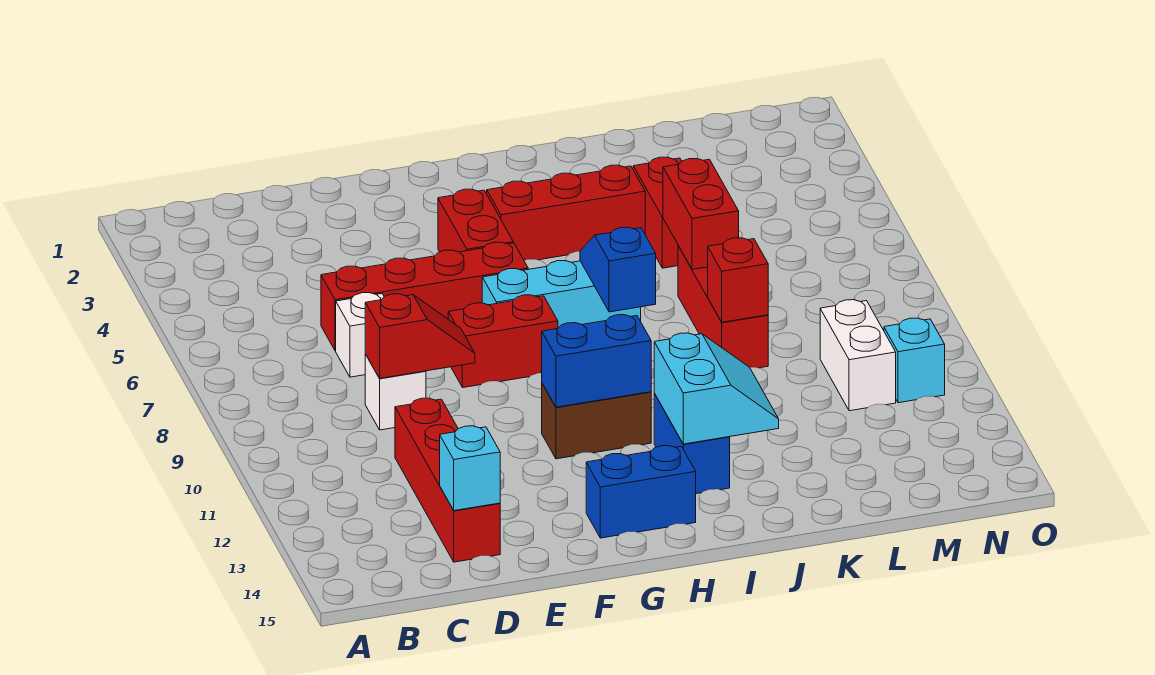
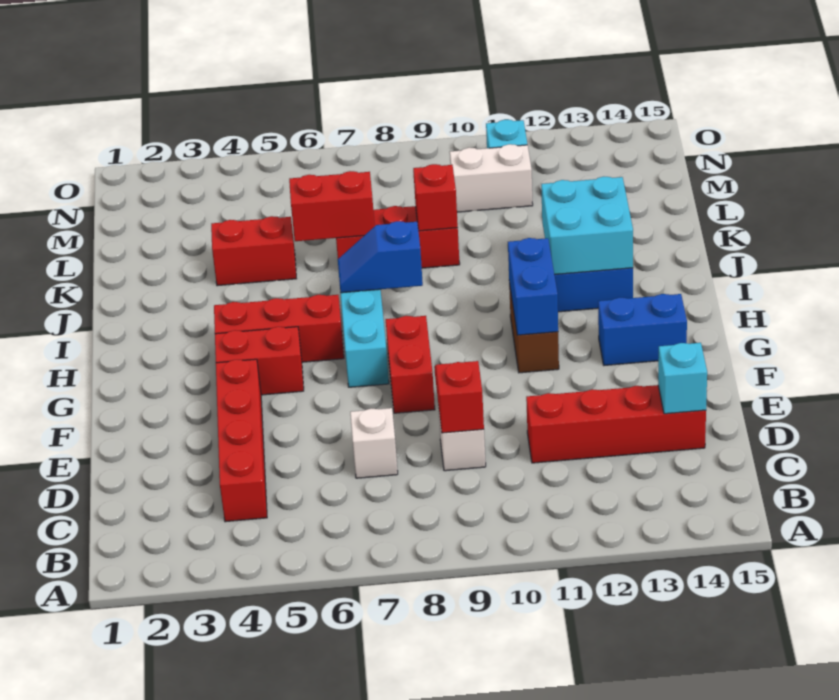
red brick D6:G6 level 1 -> red brick C4:F4 level 1
blue brick G14:H14 level 1 -> blue brick G13:G14 level 1
red brick H4:J4 level 1 -> red brick H4:H6 level 1
cyan slope I12:J13 level 2 top I -> cyan brick I12:J13 level 2

